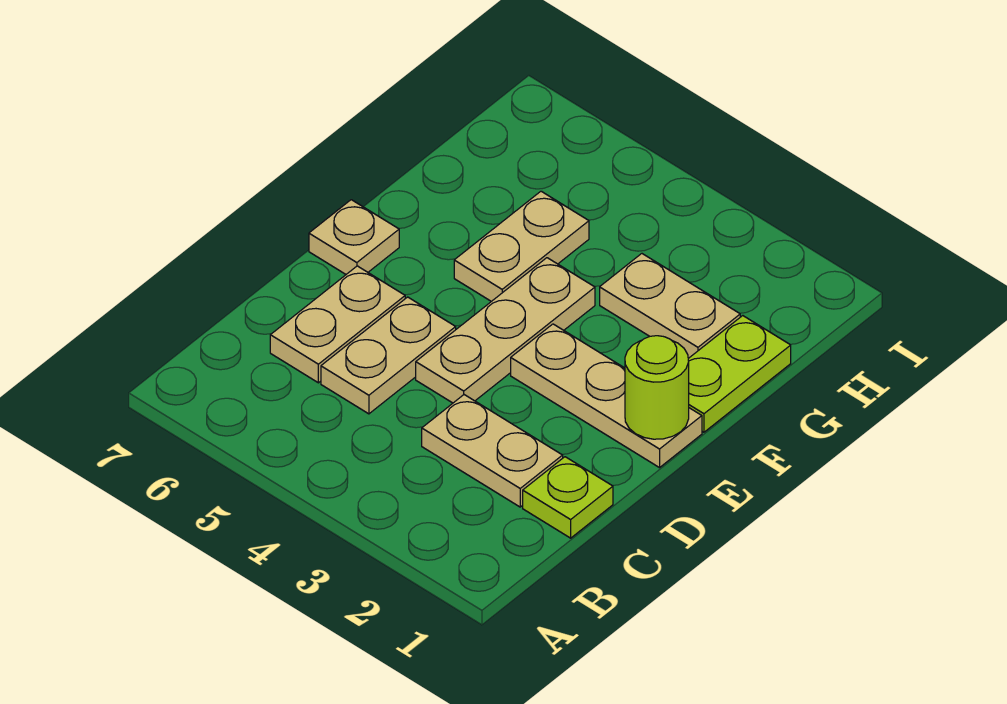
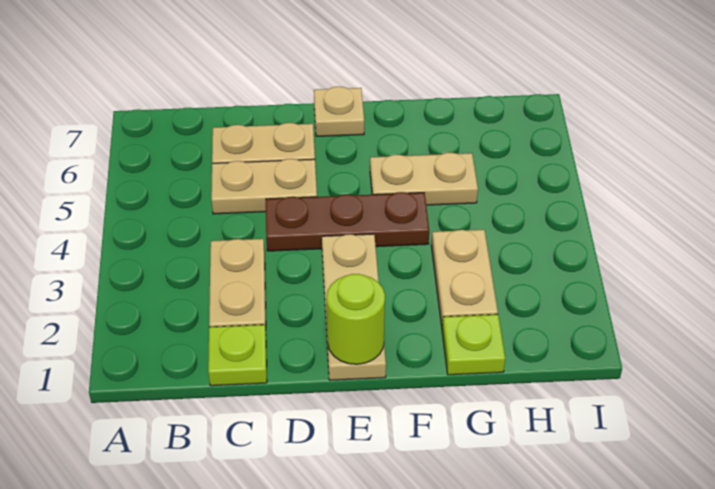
tan plate D4:F4 level 1 -> brown plate D4:F4 level 1
lime plate F1:G1 level 1 -> lime plate G1 level 1

